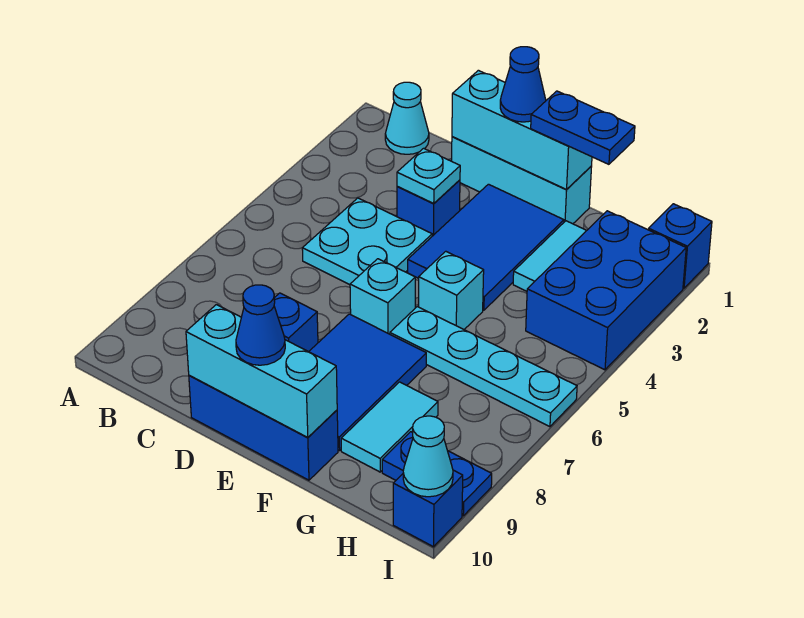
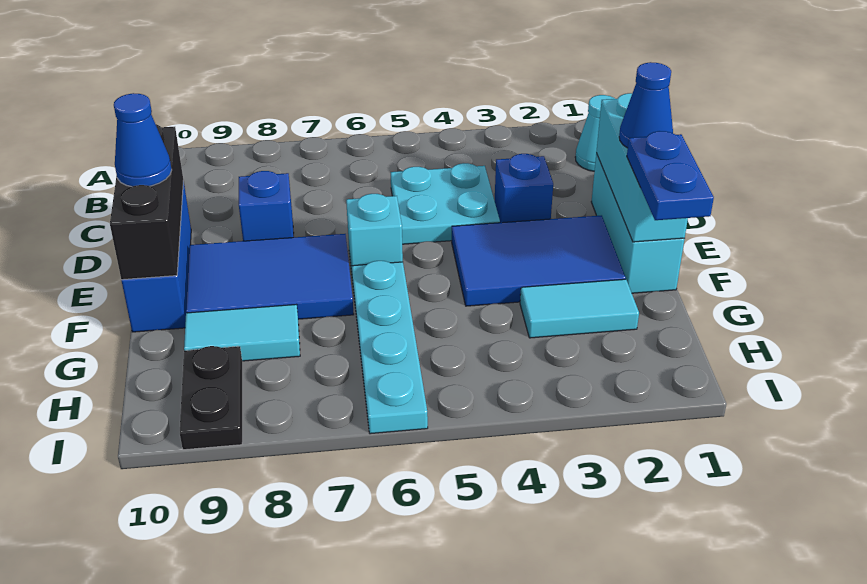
cyan plate D3 level 2 -> none
cyan brick D10:F10 level 2 -> black brick D10:F10 level 2
cyan brick F5 level 1 -> none
blue brick H2:I4 level 1 -> none
blue plate H9:I9 level 1 -> black plate H9:I9 level 1
blue brick I1 level 1 -> none
blue brick I10 level 1 -> none
cyan cone I10 level 2 -> none

